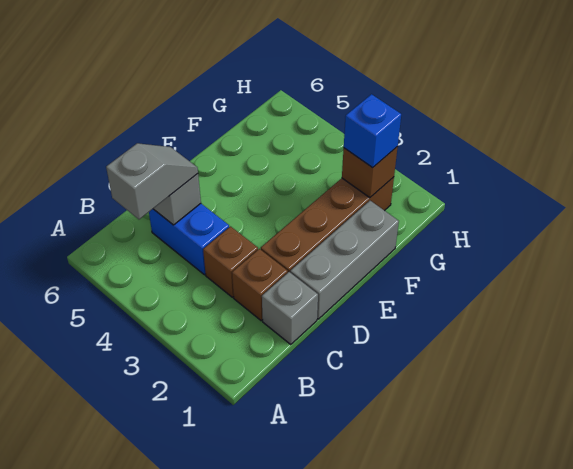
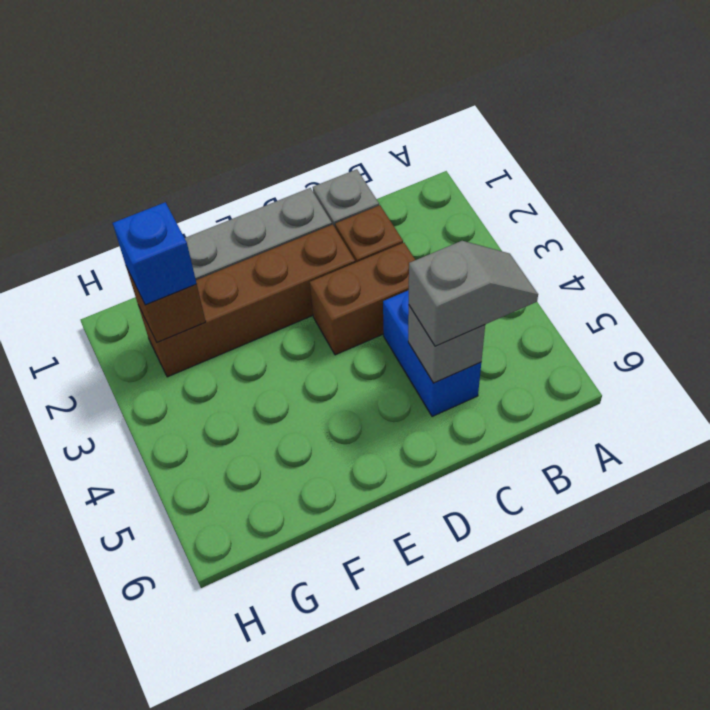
grey slope B5:C5 level 3 top B -> grey slope B5:C5 level 3 top C
brown brick C3 level 1 -> brown brick C3:D3 level 1

